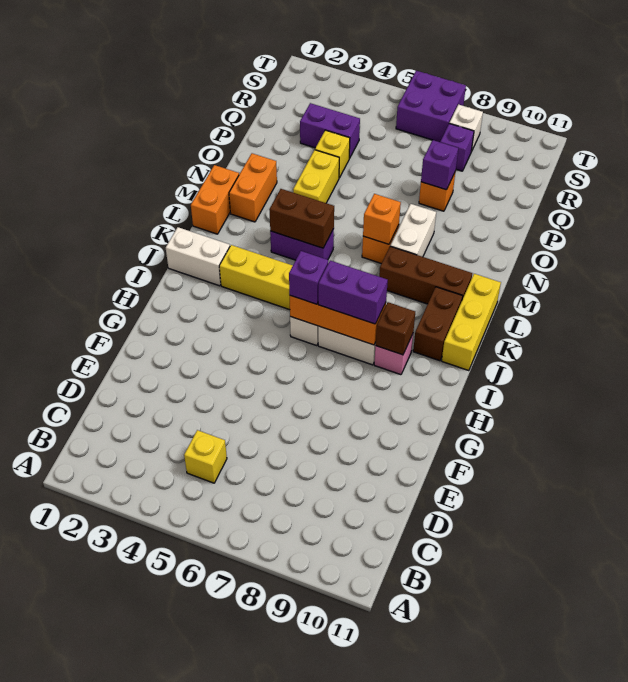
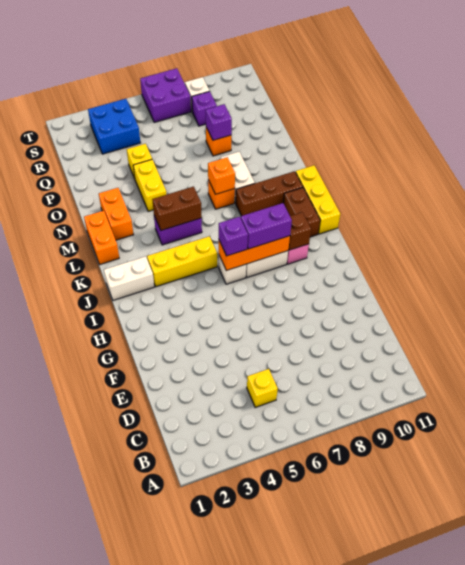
purple brick Q3:Q4 level 1 -> none
none -> blue brick R3:S4 level 1

